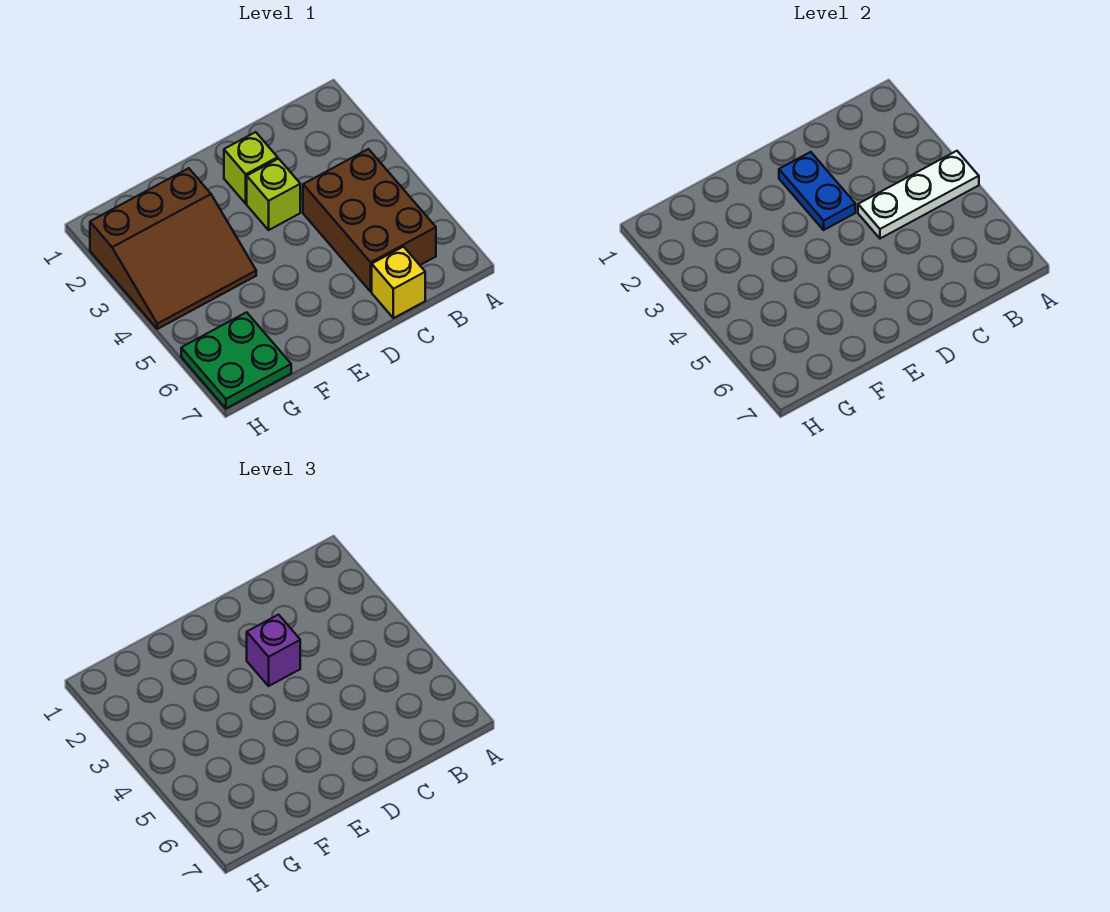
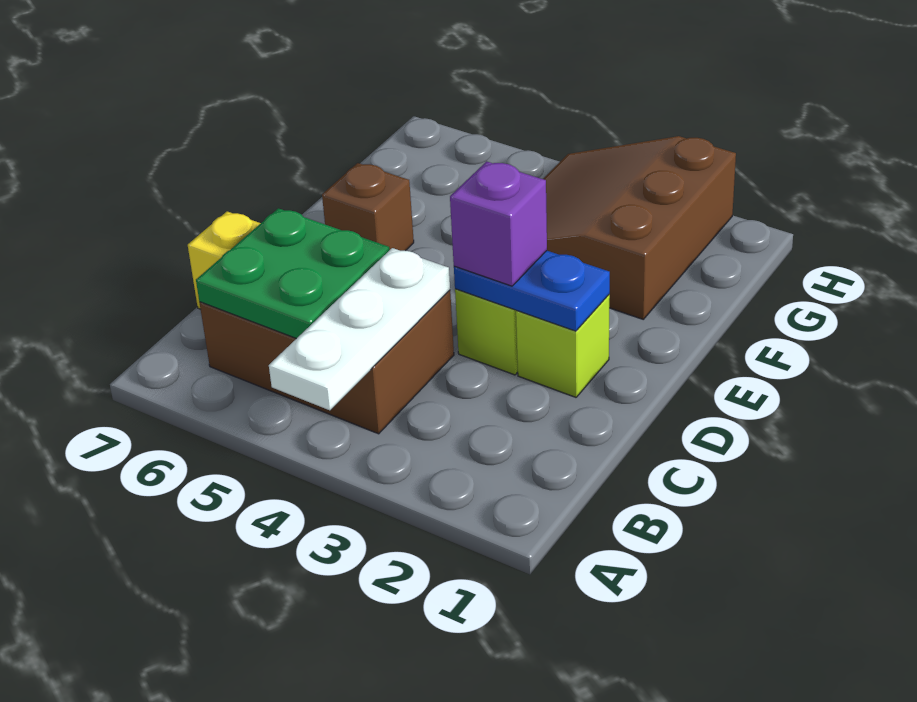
none -> brown brick E6 level 1
green plate G6:H7 level 1 -> green plate B5:C6 level 2

